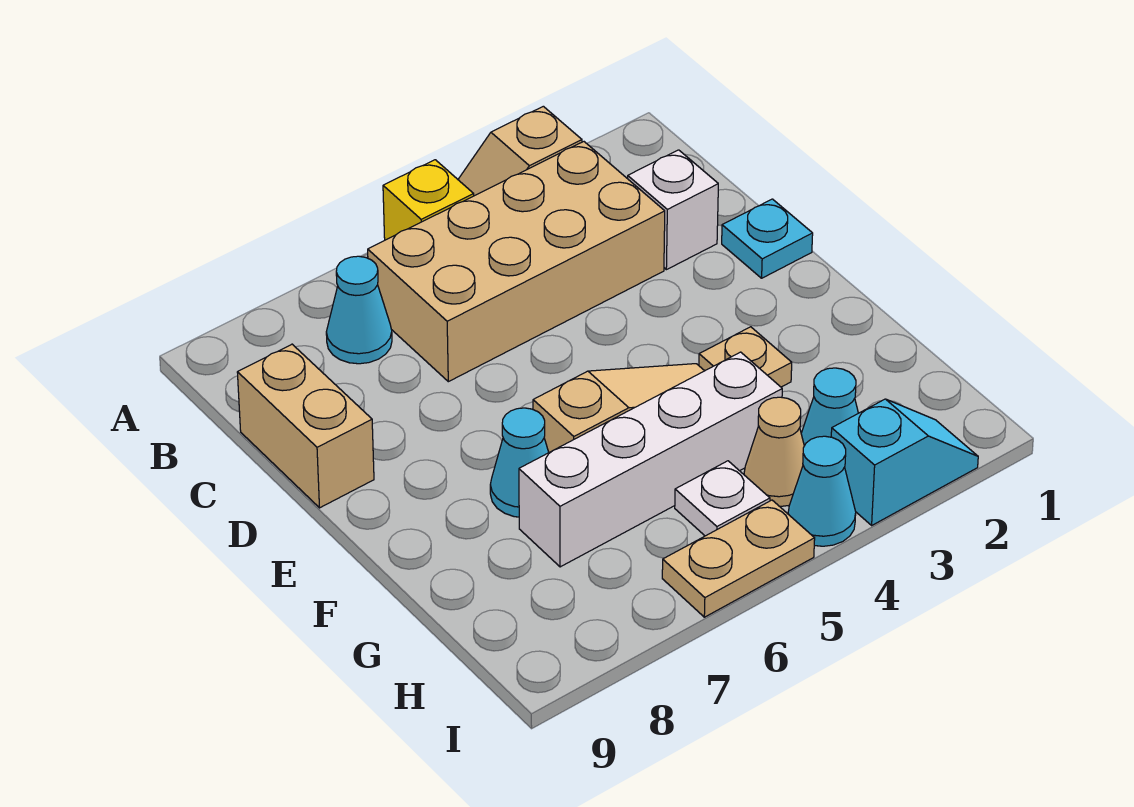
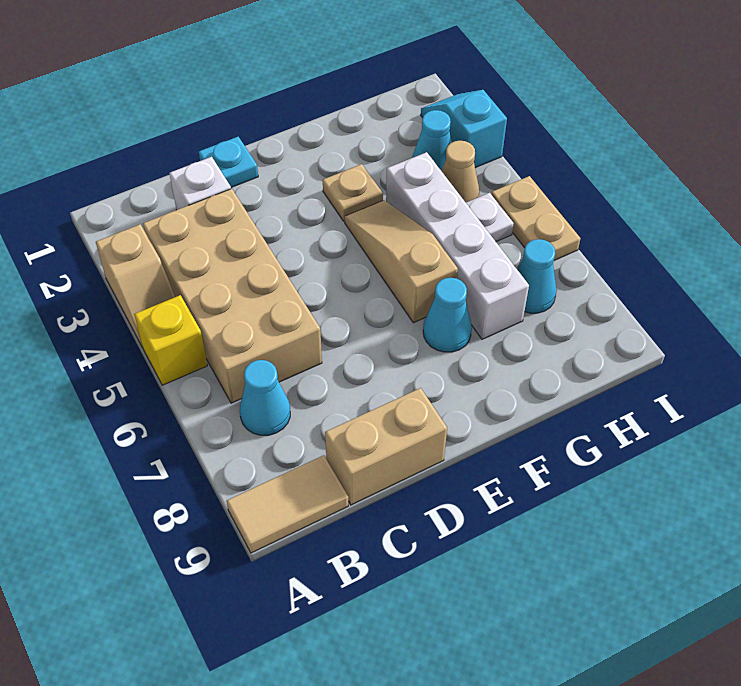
none -> tan tile A9:B9 level 1
cyan cone I4 level 1 -> cyan cone H7 level 1

